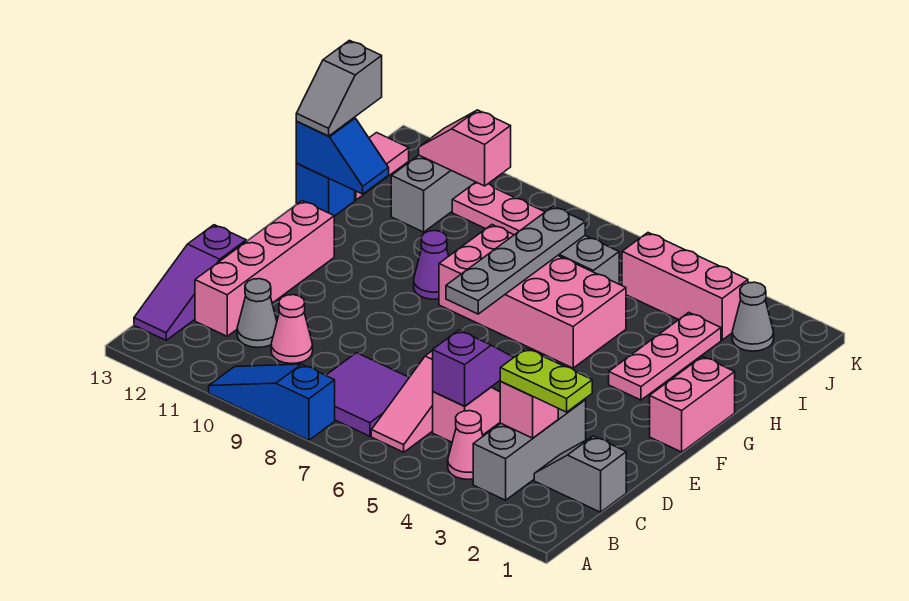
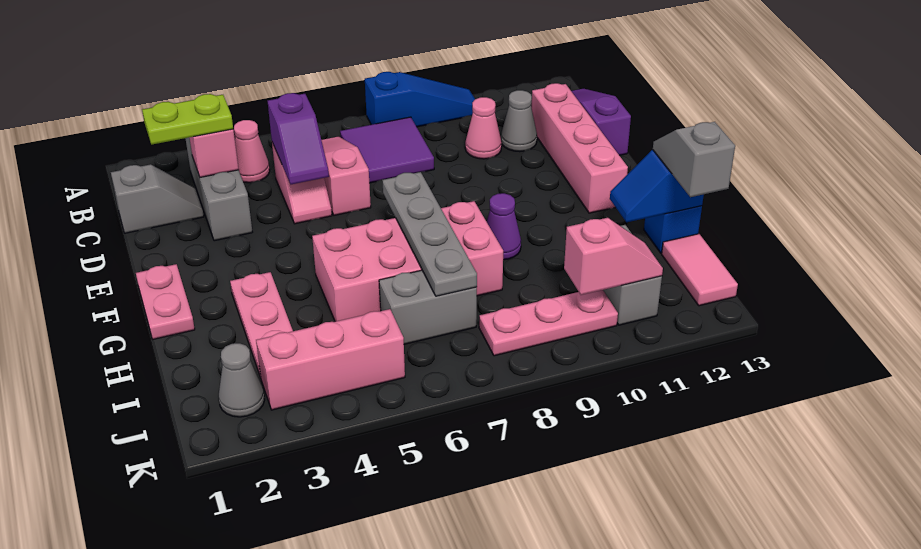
pink brick F1:G1 level 1 -> pink plate F1:G1 level 1

